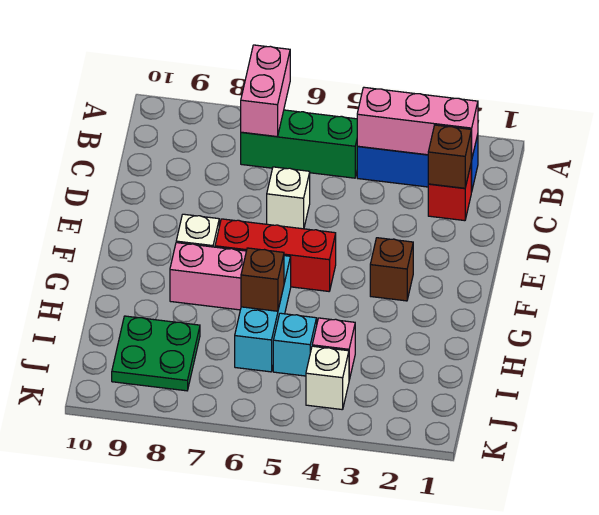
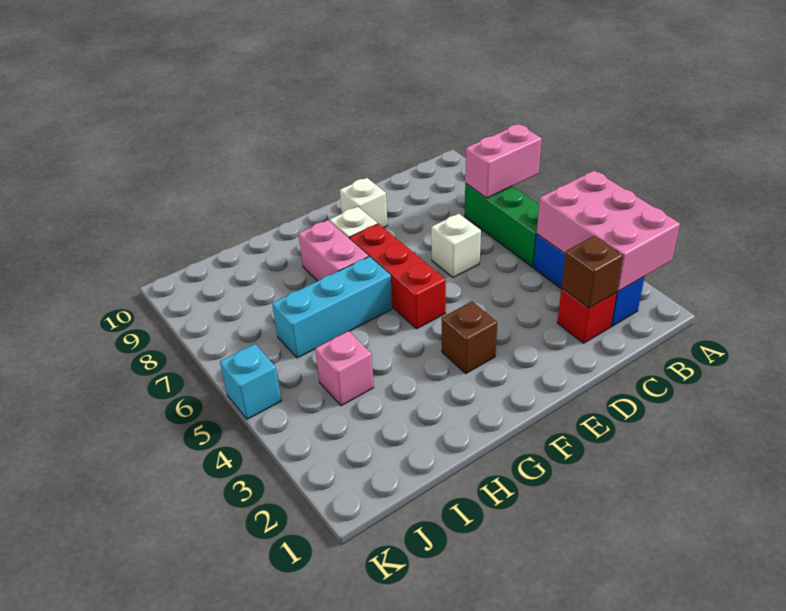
pink brick B2:B4 level 2 -> pink brick A2:B4 level 2
brown brick H6 level 2 -> none
cyan brick I5 level 1 -> cyan brick K5 level 1
green plate I8:J9 level 1 -> none
white brick J4 level 1 -> white brick E9 level 1

